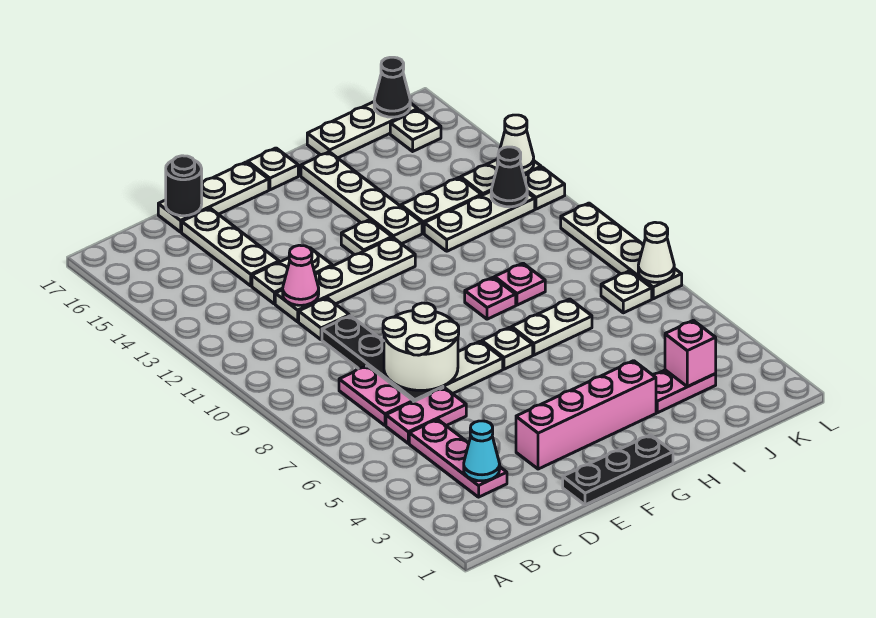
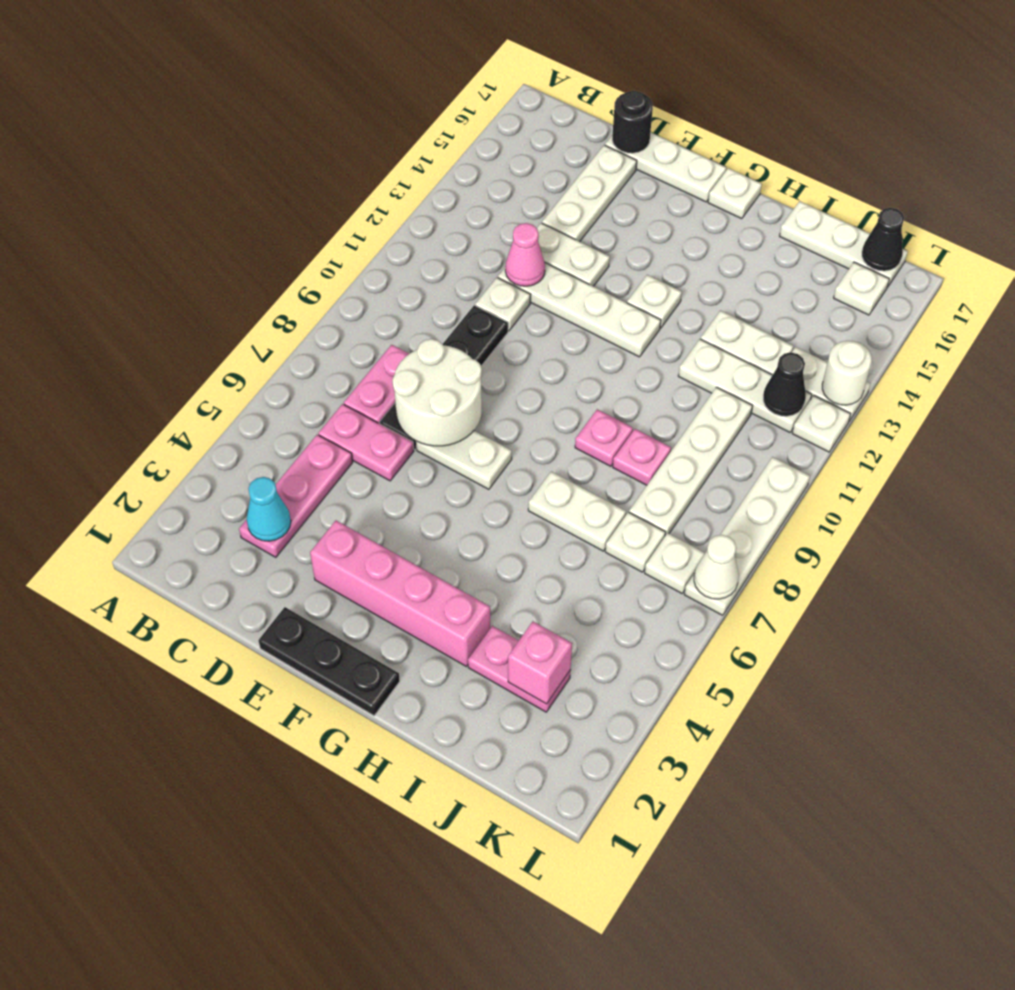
white plate G7 level 1 -> white plate J7 level 1
white plate H13:H16 level 1 -> white plate J8:J11 level 1
white cone L13 level 2 -> white round brick L13 level 2

